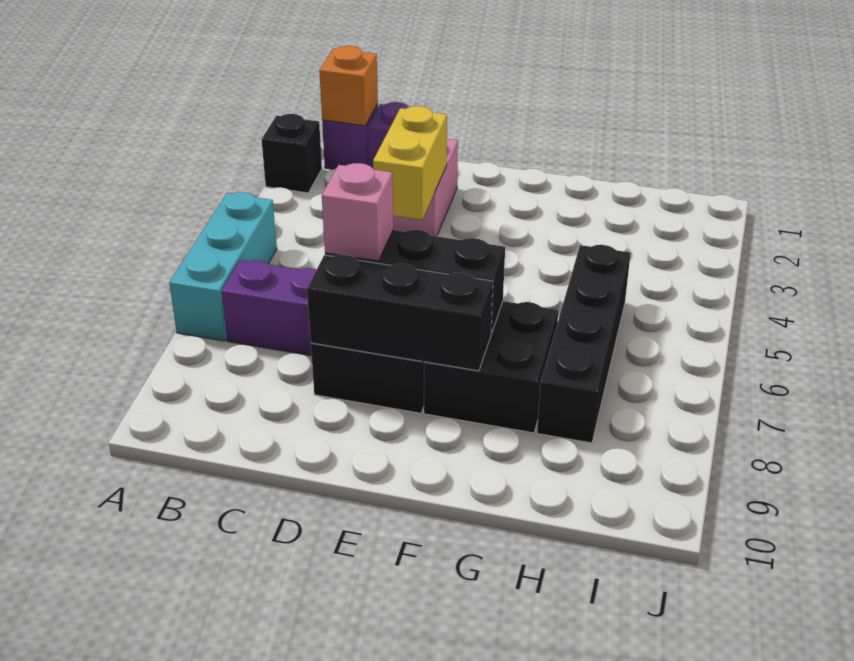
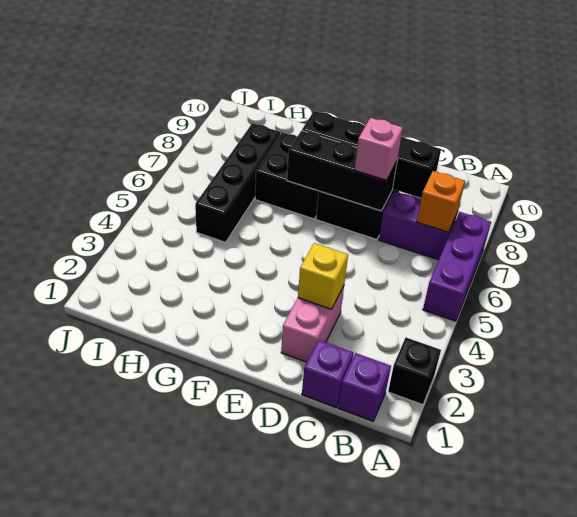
cyan brick A5:A7 level 1 -> purple brick A5:A7 level 1
orange brick B1 level 2 -> orange brick B7 level 2
yellow brick D3:D4 level 2 -> yellow brick D3 level 2
black brick D8:F8 level 2 -> black brick C8:F8 level 2

